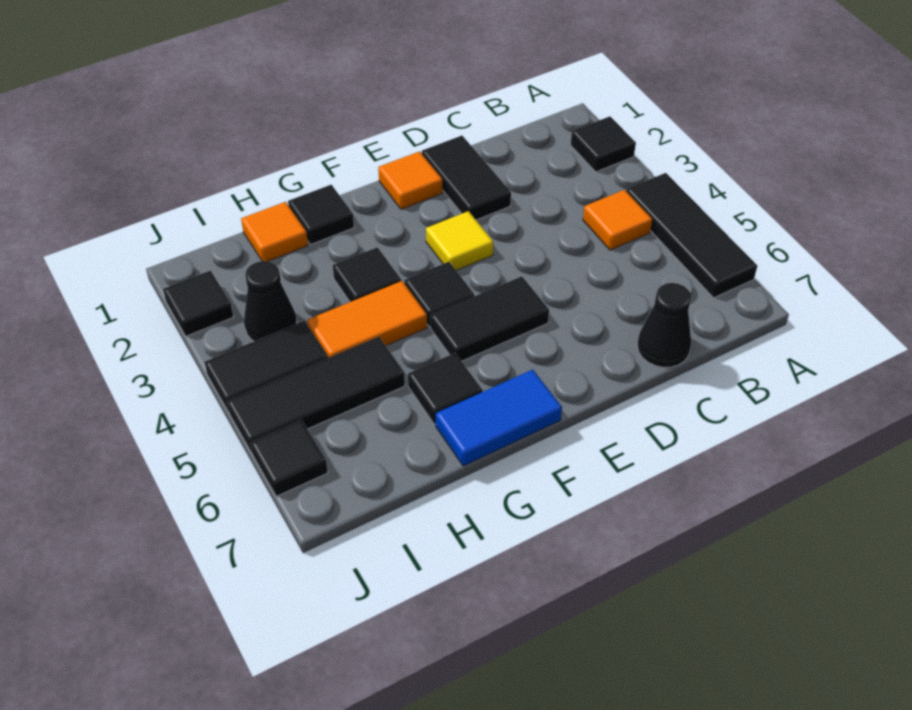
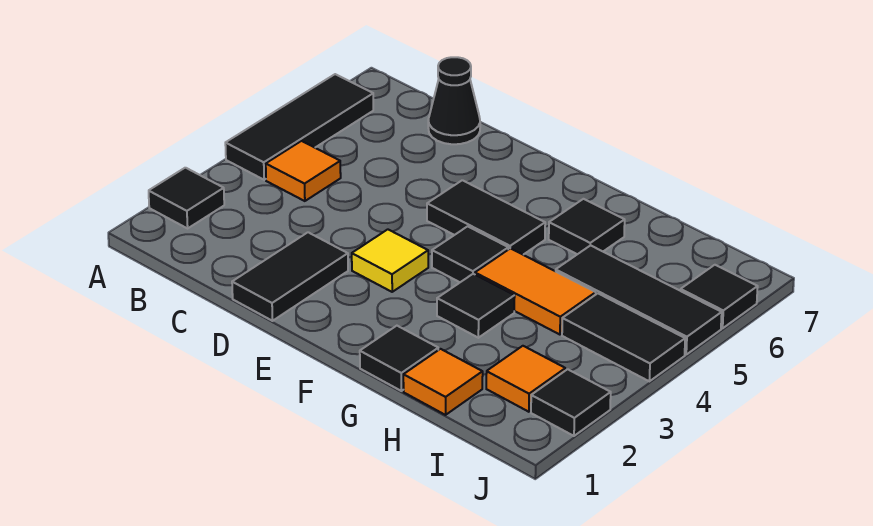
orange tile E1 level 1 -> orange tile I2 level 1
blue tile F7:G7 level 1 -> none
black cone I3 level 1 -> none

